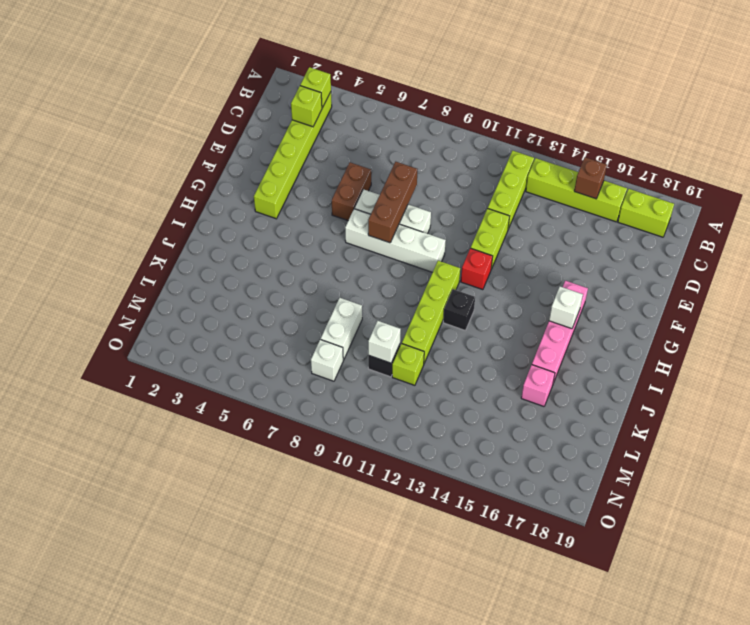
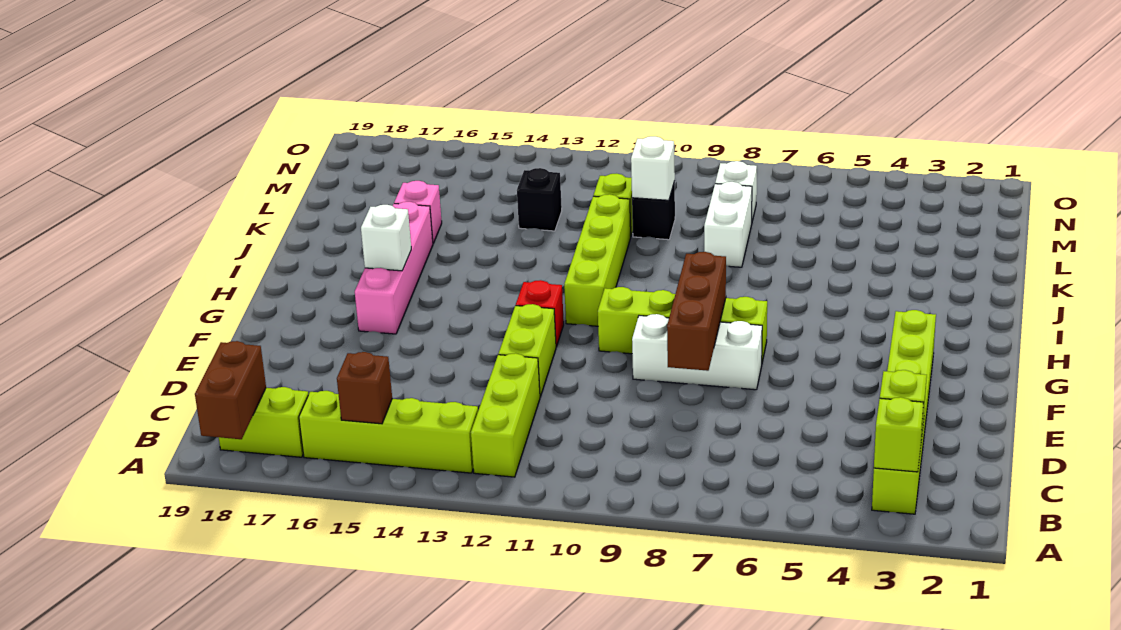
brown brick E6:F6 level 1 -> brown brick A18:B18 level 2
white brick G7:G10 level 1 -> lime brick G7:G10 level 1
black brick I12 level 1 -> black brick L13 level 1

